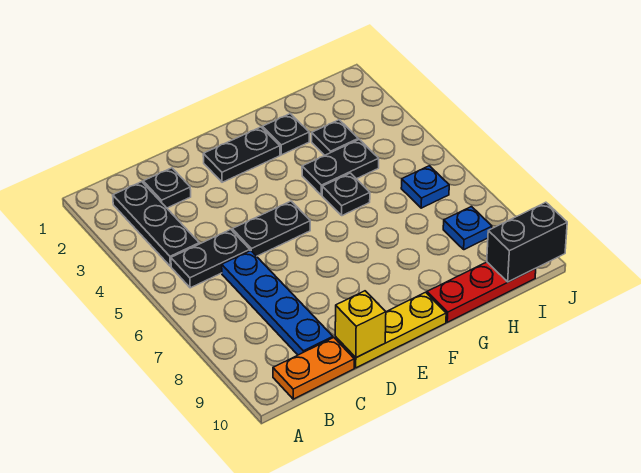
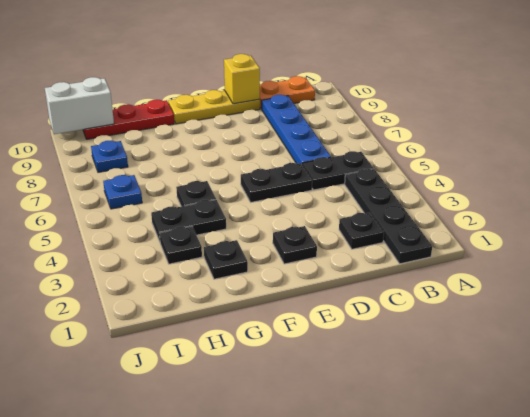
black plate B2:B4 level 1 -> black plate B1:B4 level 1
black plate E2:F2 level 1 -> black plate E2 level 1
black brick I10:J10 level 2 -> white brick I10:J10 level 2

